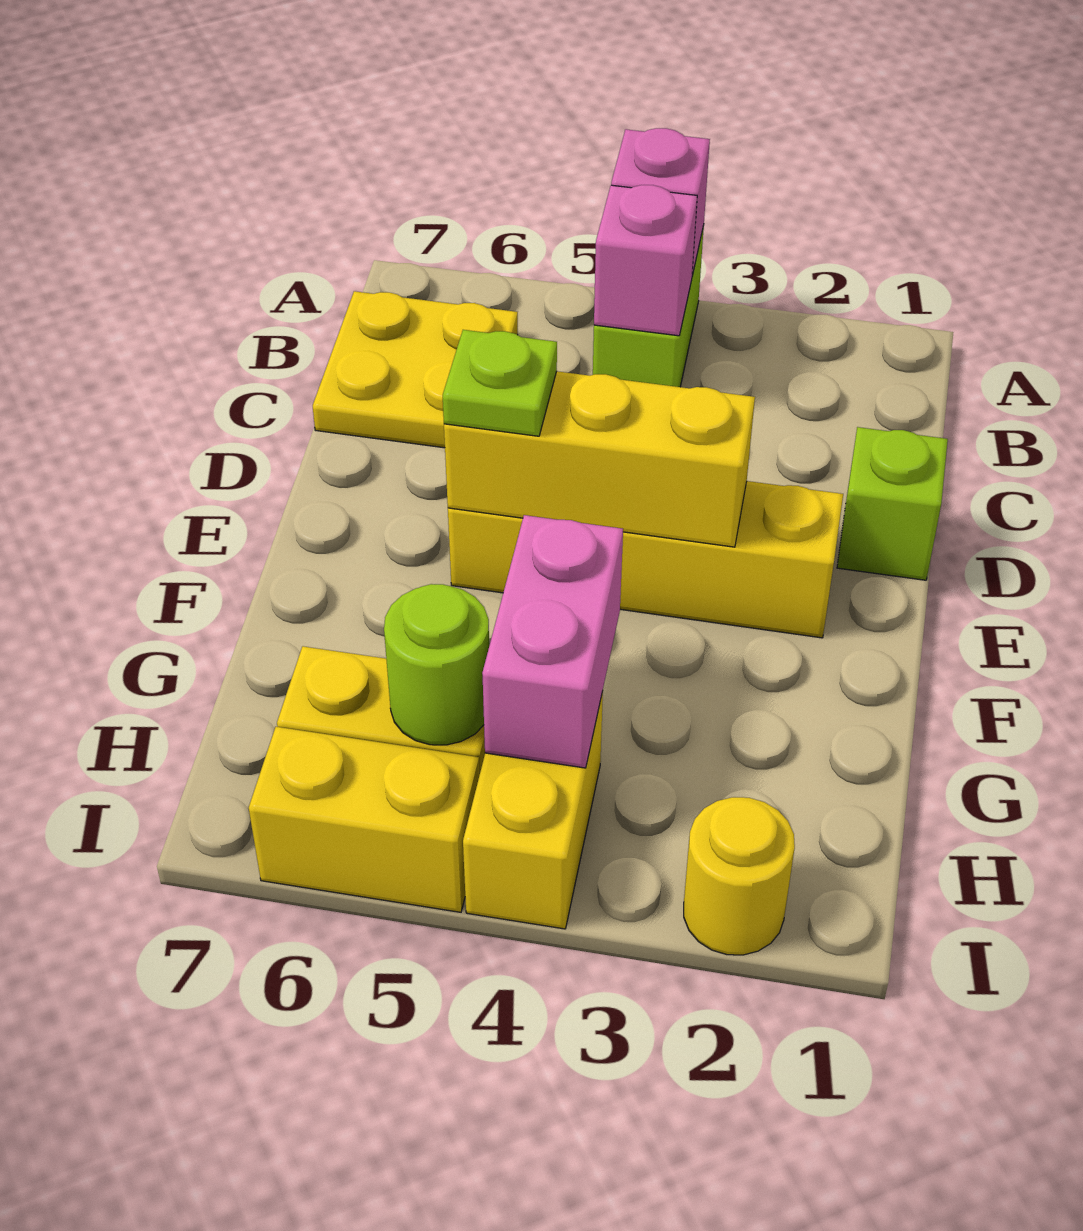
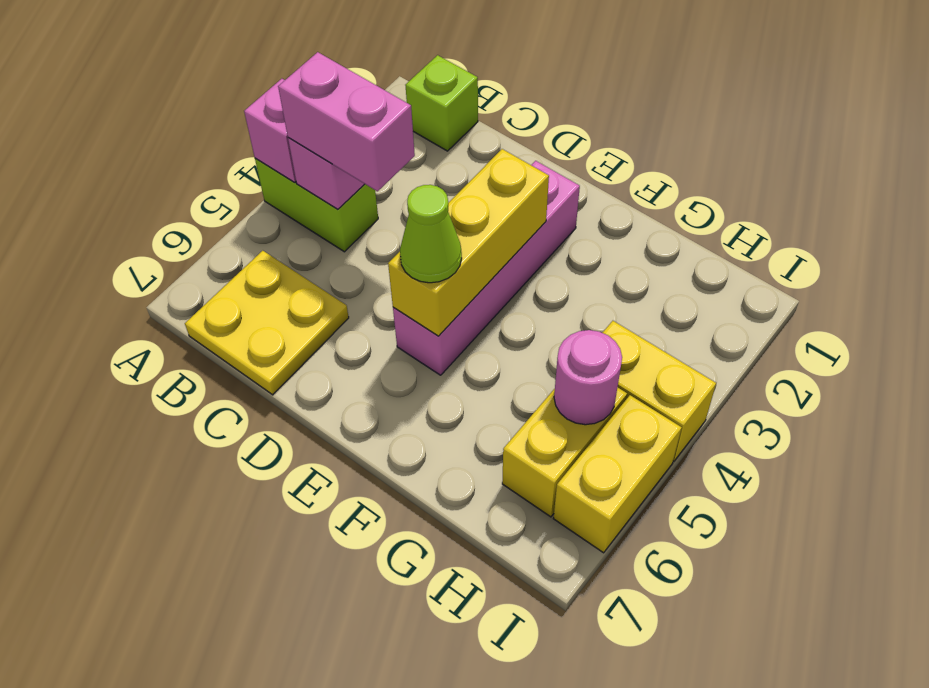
lime brick D1 level 1 -> lime brick B1 level 1
yellow brick E2:E5 level 1 -> pink brick E2:E5 level 1
lime plate E5 level 3 -> lime cone E5 level 3
pink brick G4:H4 level 2 -> pink brick B4:C4 level 3
lime round brick H5 level 2 -> pink round brick H5 level 2
yellow round brick I2 level 1 -> none

